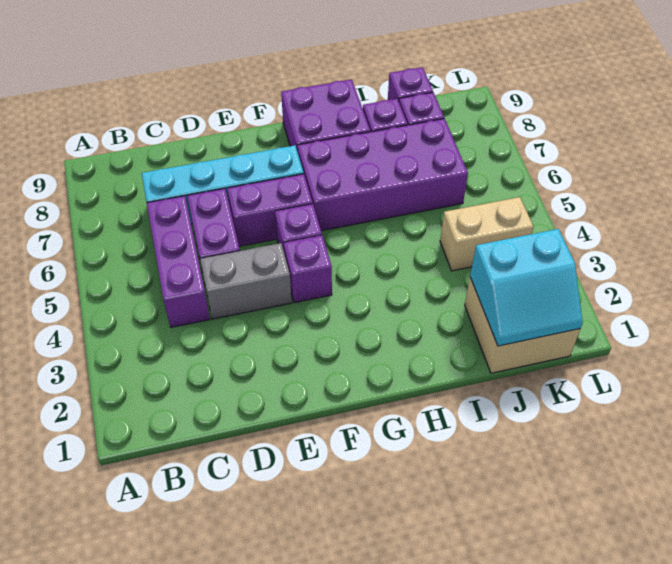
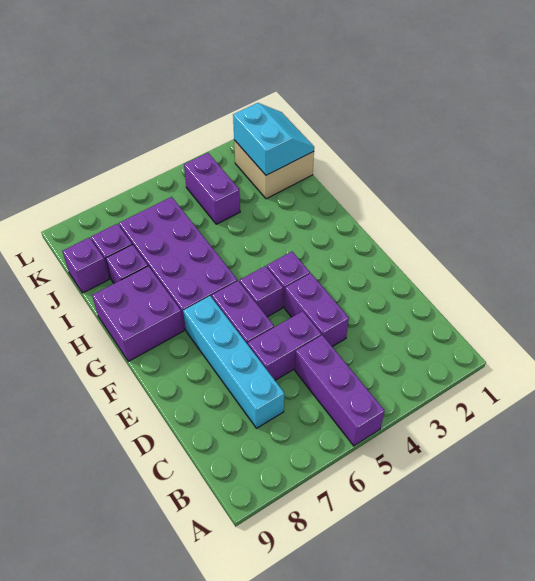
purple brick C4:C6 level 1 -> purple brick A5:C5 level 1
grey brick D4:E4 level 1 -> purple brick D4:E4 level 1
tan brick J4:K4 level 1 -> purple brick J4:K4 level 1

